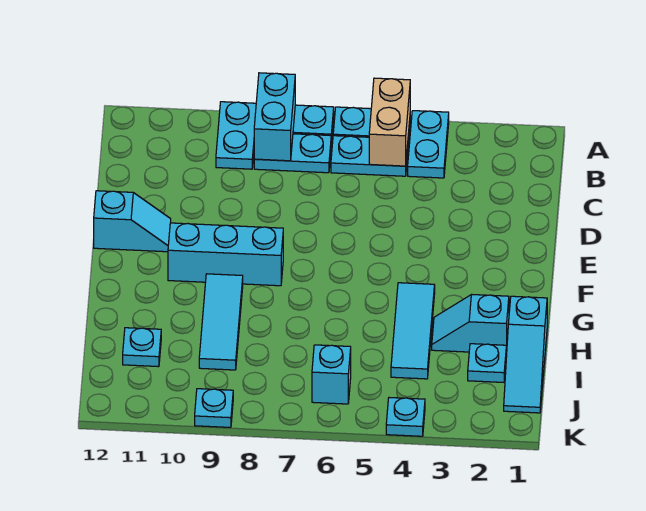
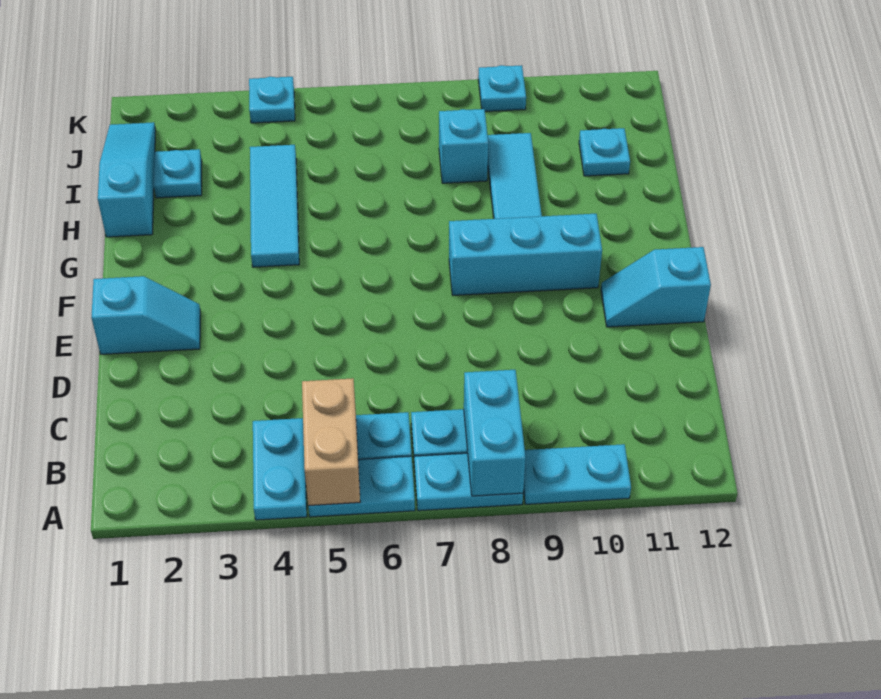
cyan plate A9:B9 level 1 -> cyan plate A9:A10 level 1
cyan slope H2:H3 level 1 top 2 -> cyan slope E1:E2 level 1 top 1
cyan brick J6 level 1 -> cyan brick I8 level 1

